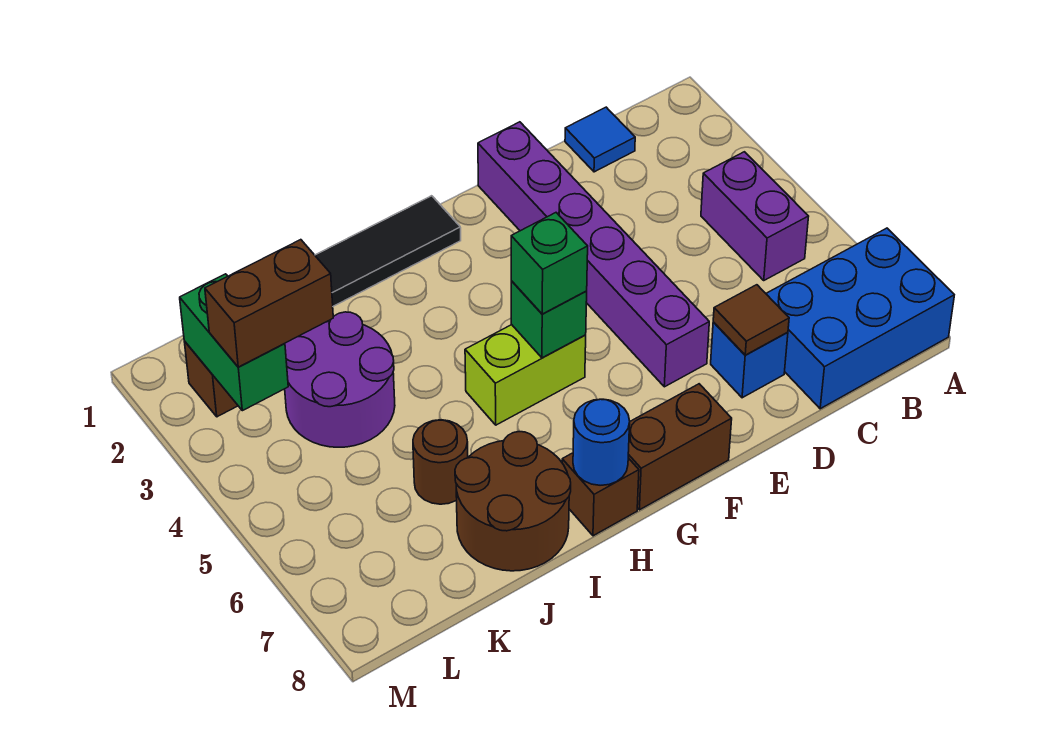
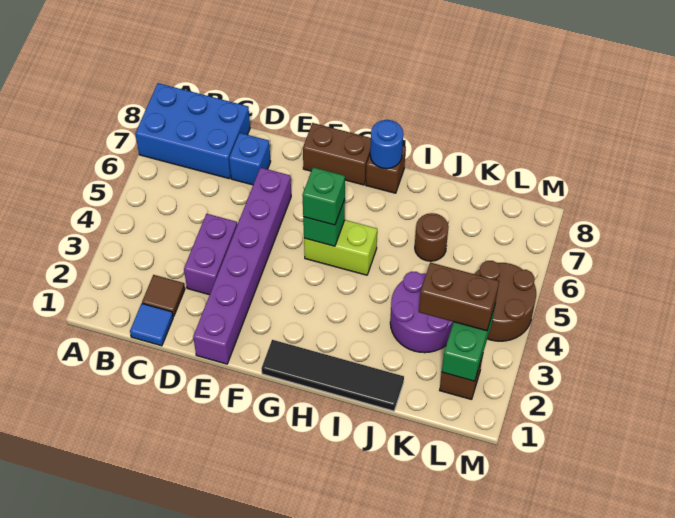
purple brick B4:B5 level 1 -> purple brick D3:D4 level 1
brown tile D7 level 2 -> brown tile C2 level 1
brown round brick I7:J8 level 1 -> brown round brick L4:M5 level 1

